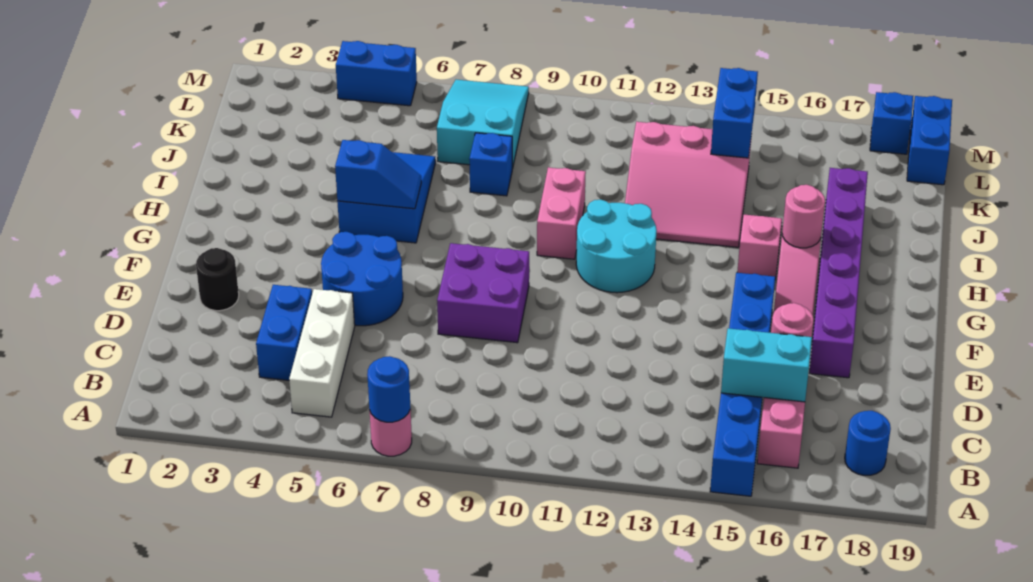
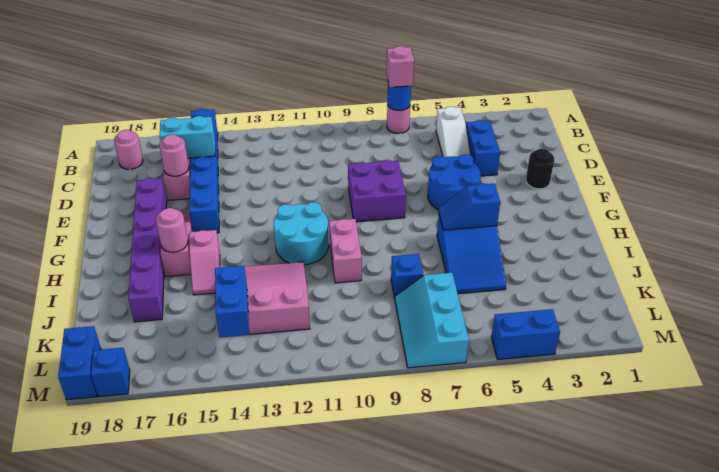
none -> pink brick A7 level 3
white brick B5:D5 level 1 -> white slope B5:D5 level 1 top B
blue round brick B18 level 1 -> pink round brick B18 level 1
cyan slope K7:M8 level 1 top K -> cyan slope K7:M8 level 1 top 7

